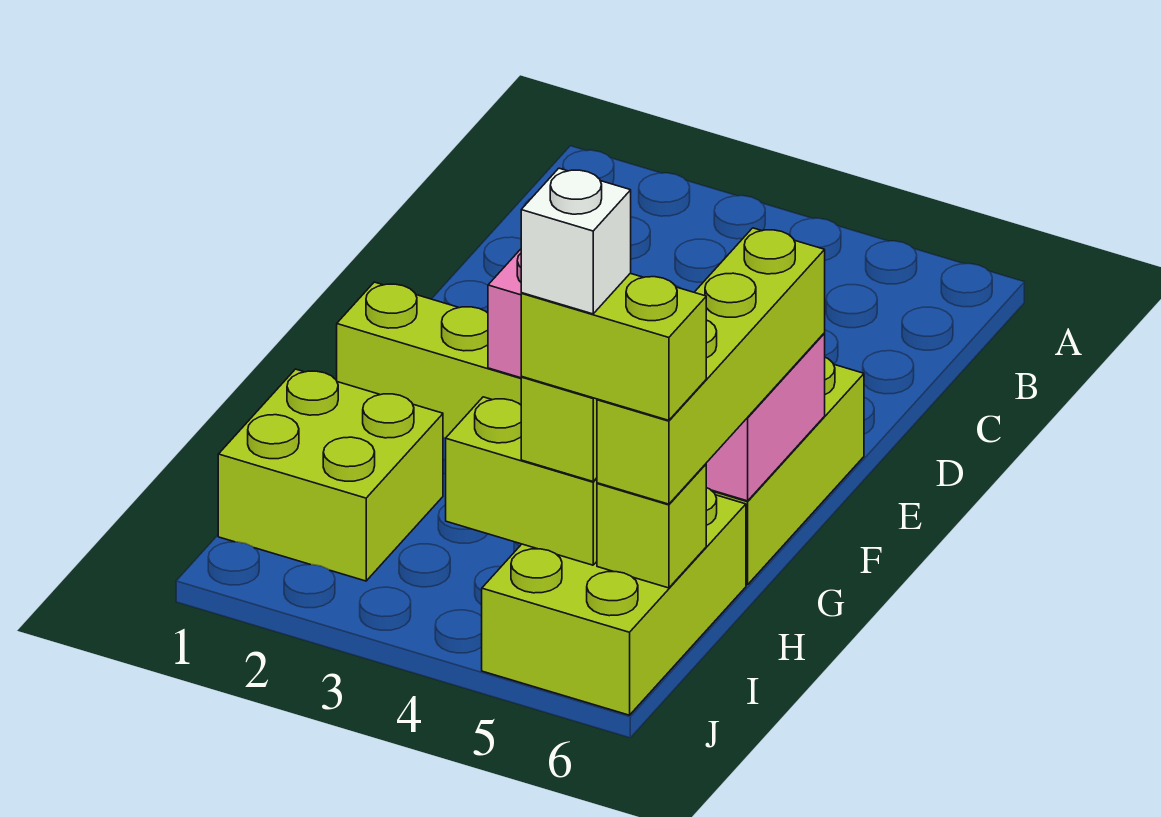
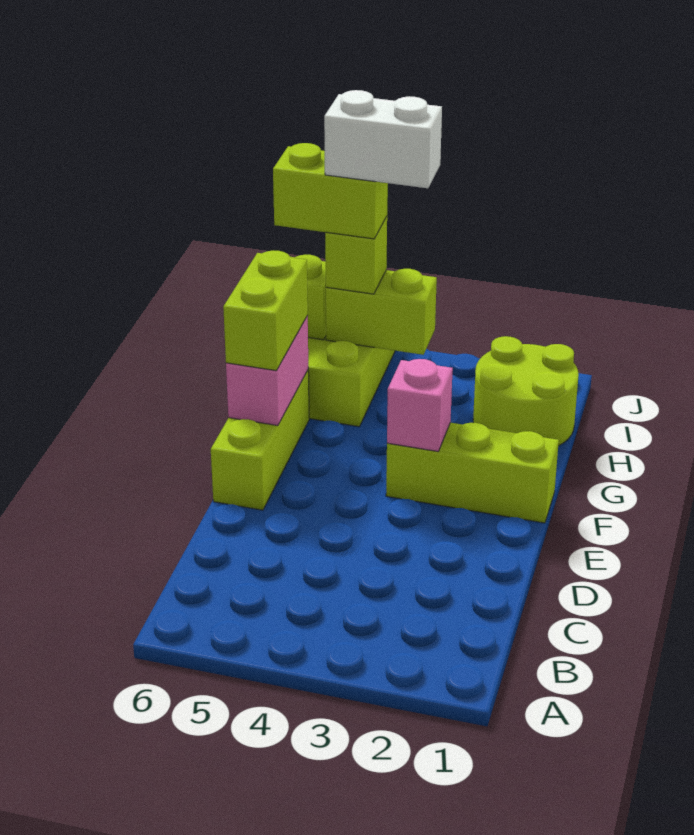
lime brick F6:I6 level 3 -> lime brick F6:G6 level 3
lime brick H1:I2 level 1 -> lime round brick H1:I2 level 1
white brick I5 level 5 -> white brick I4:I5 level 5

